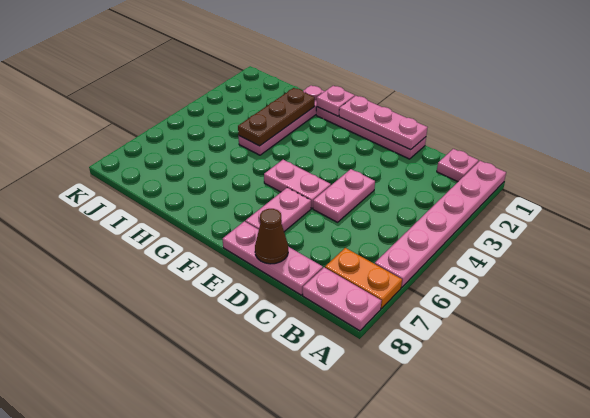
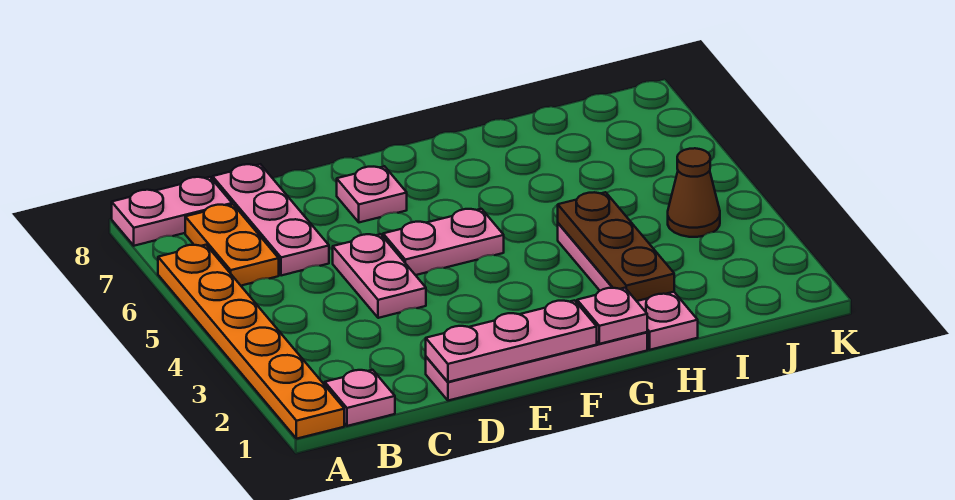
pink plate A1:A6 level 1 -> orange plate A1:A6 level 1
orange plate A7:B7 level 1 -> orange plate B6:B7 level 1
pink plate C8:E8 level 1 -> pink plate C6:C8 level 1
brown cone D8 level 2 -> brown cone J4 level 1
pink plate E6:E7 level 1 -> pink plate E7 level 1

